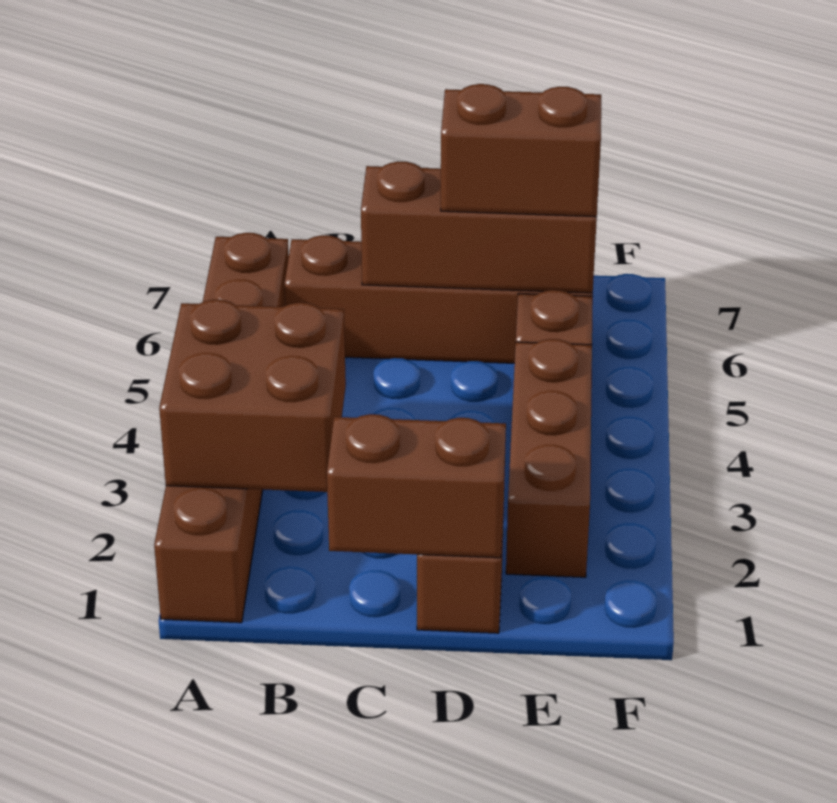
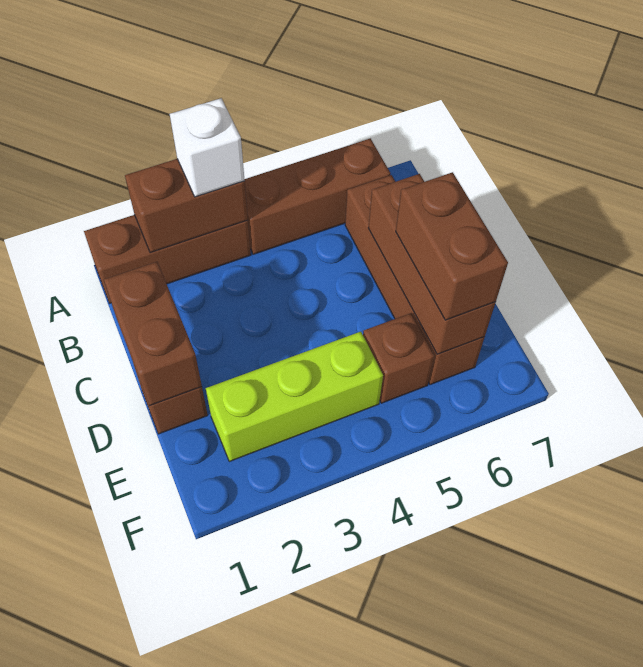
brown brick A2:B3 level 2 -> brown brick A2:A3 level 2
none -> white brick A3 level 3
brown brick E2:E4 level 1 -> lime brick E2:E4 level 1

